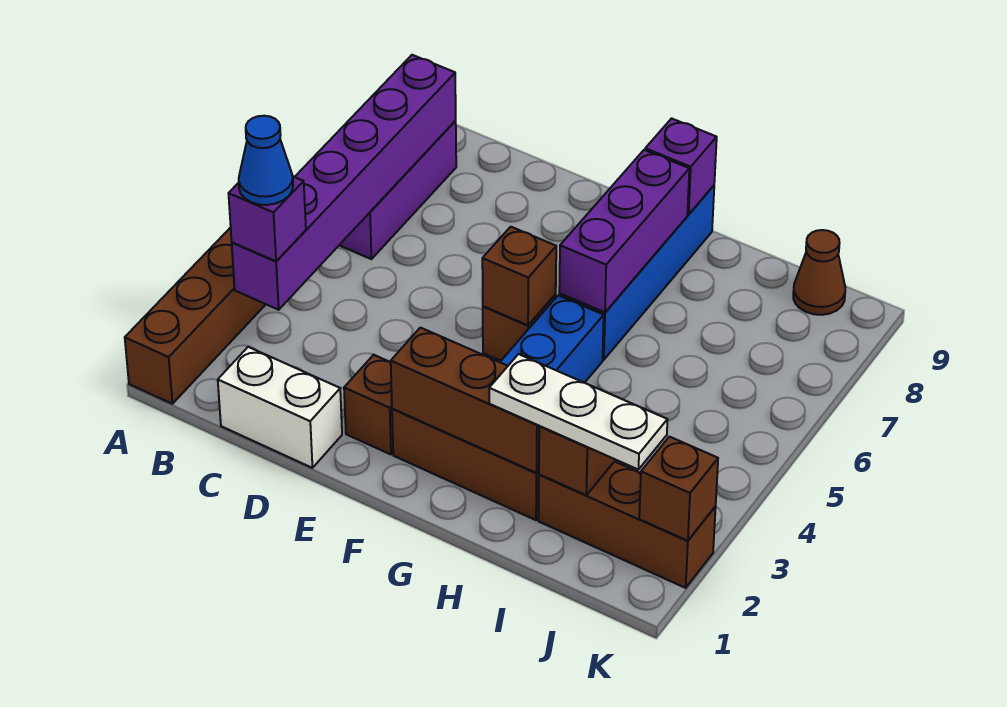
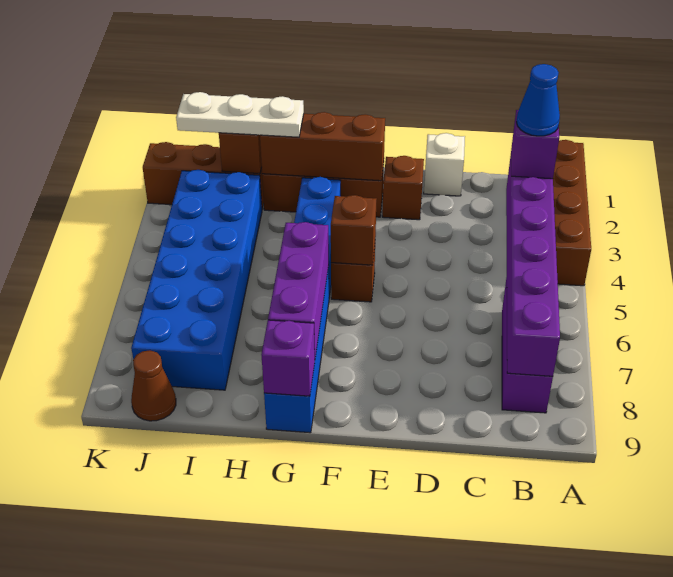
white brick C1:D1 level 1 -> white brick D1 level 1
none -> blue brick I3:J8 level 1
brown brick K2 level 2 -> none

